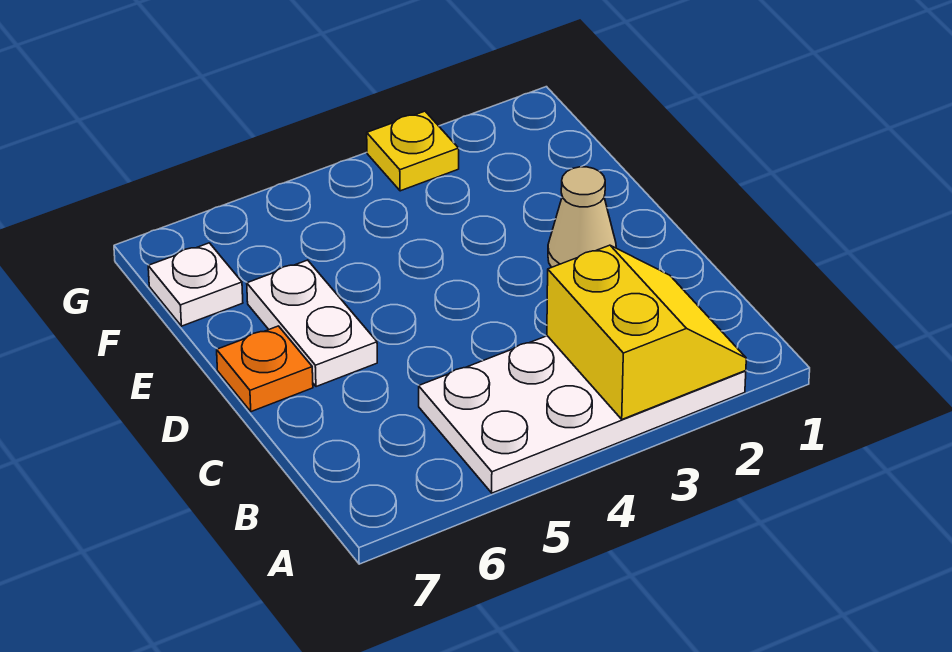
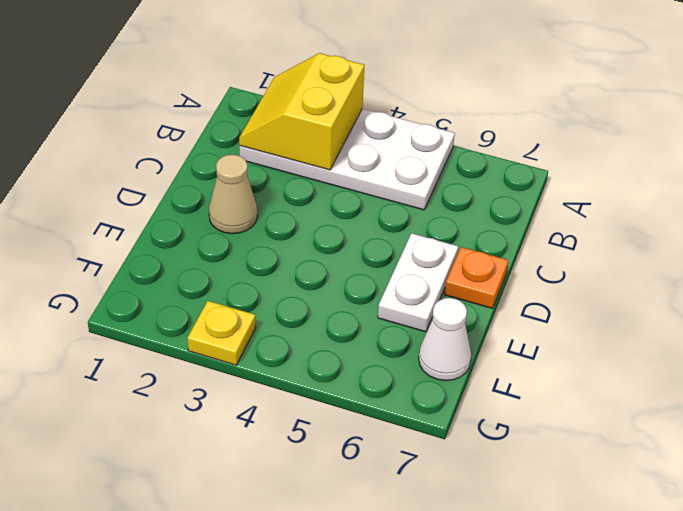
white plate F7 level 1 -> white cone F7 level 1

